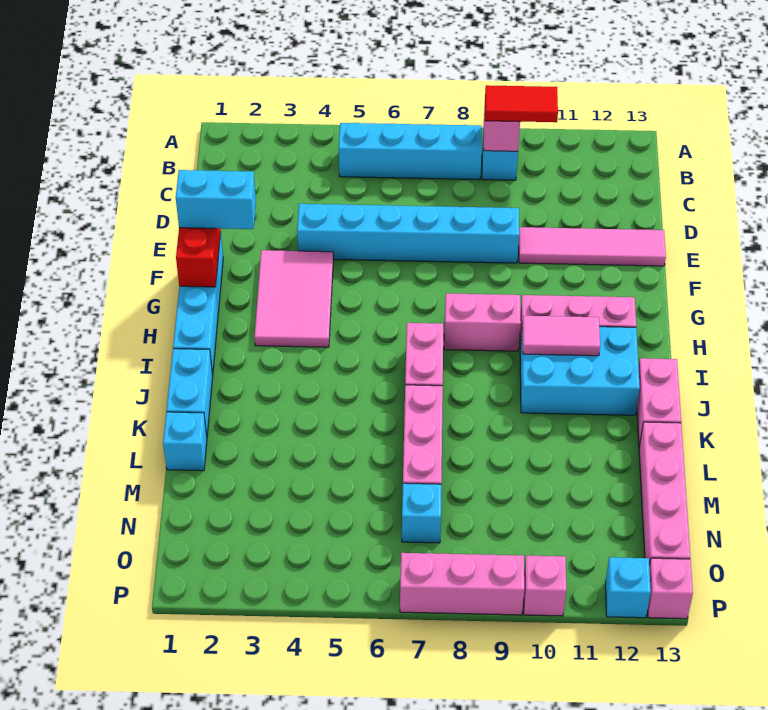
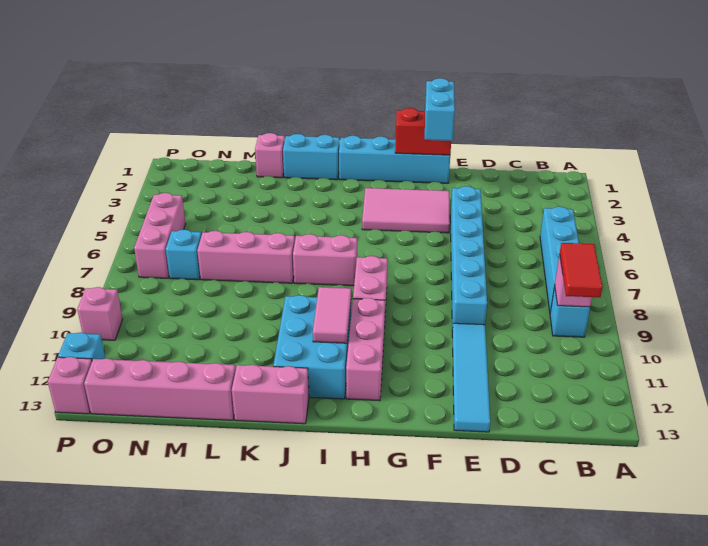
pink tile E10:E13 level 1 -> cyan tile E10:E13 level 1
cyan brick L1 level 1 -> pink brick L1 level 1
pink brick P7:P9 level 1 -> pink brick O5:O7 level 1

